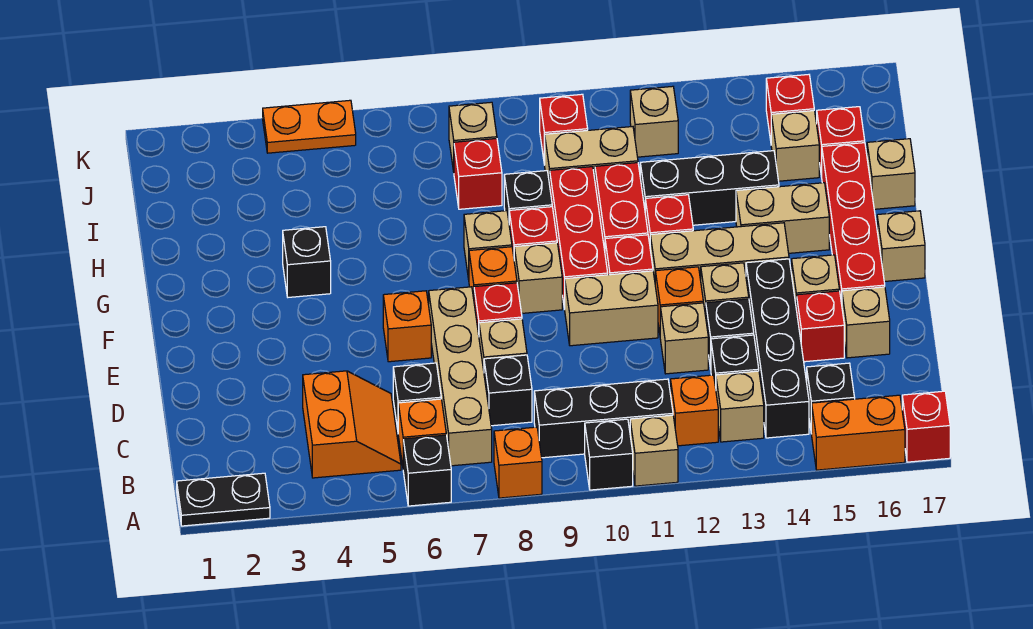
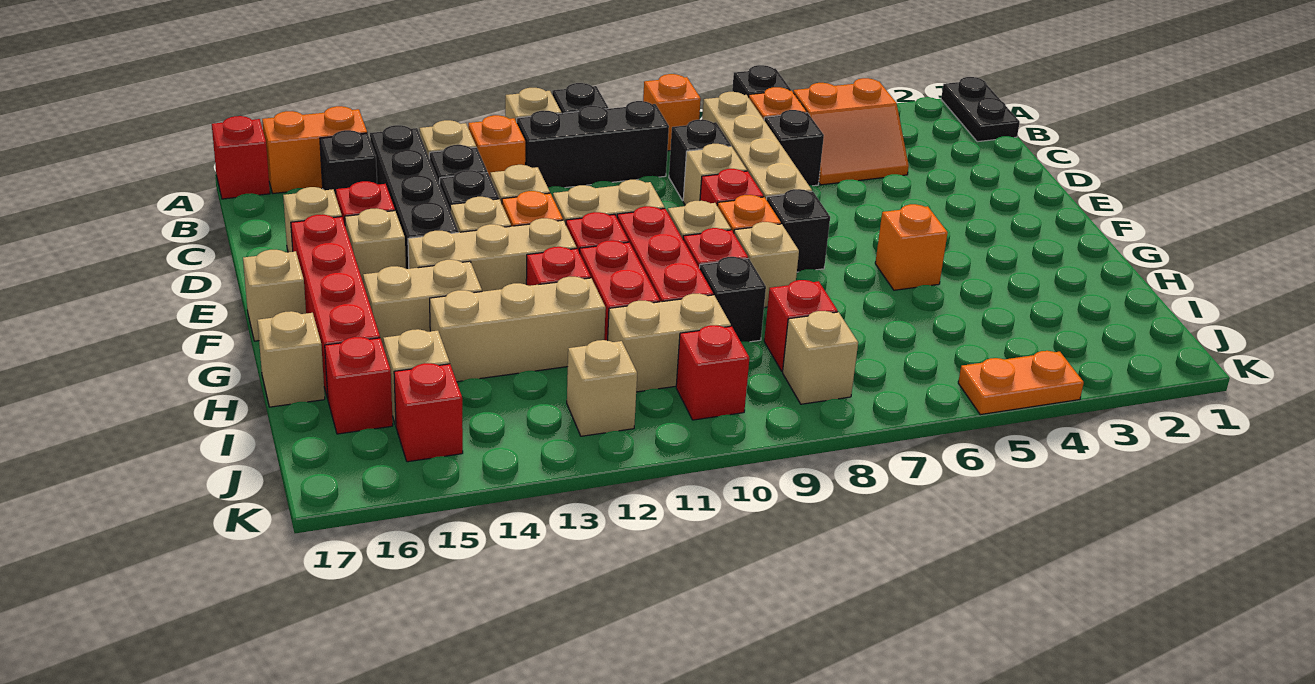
black plate A1:A2 level 1 -> black plate A1:B1 level 1
orange slope B4:C5 level 1 top 4 -> orange slope B4:C5 level 1 top B
orange brick E6 level 1 -> orange brick G5 level 1
black brick G4 level 1 -> black brick F7 level 1
black brick H12:H14 level 1 -> tan brick H12:H14 level 1

